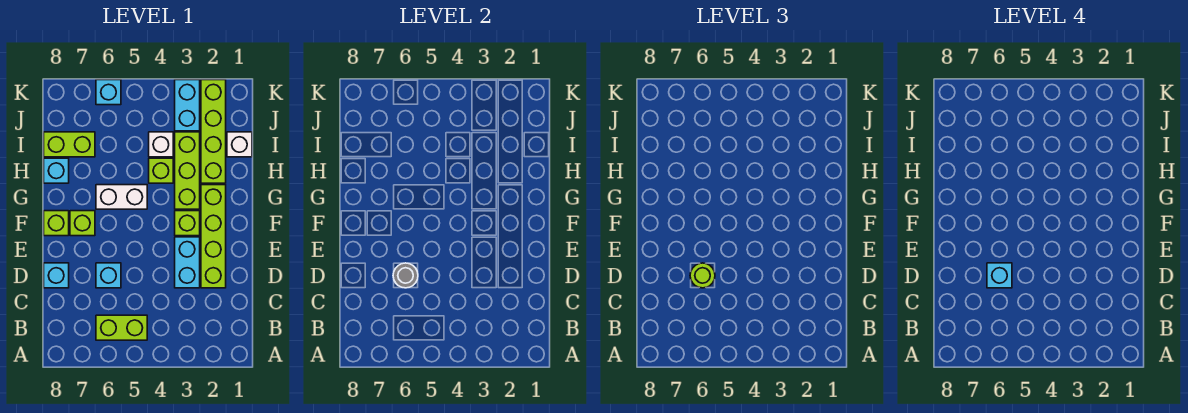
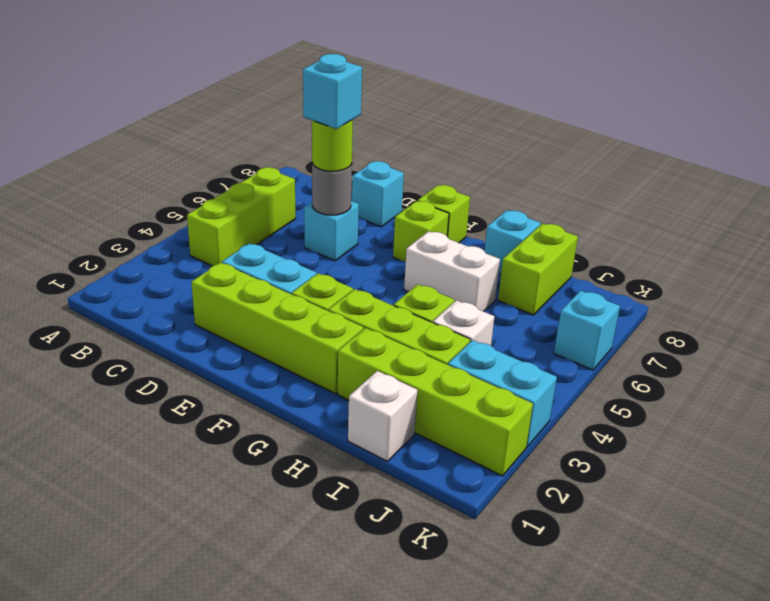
lime brick B5:B6 level 1 -> lime brick B4:B6 level 1
white brick G5:G6 level 1 -> white brick G6:H6 level 1

